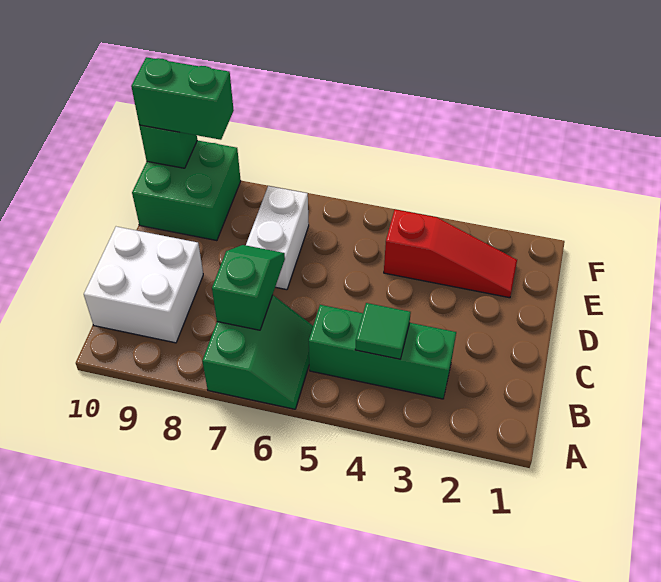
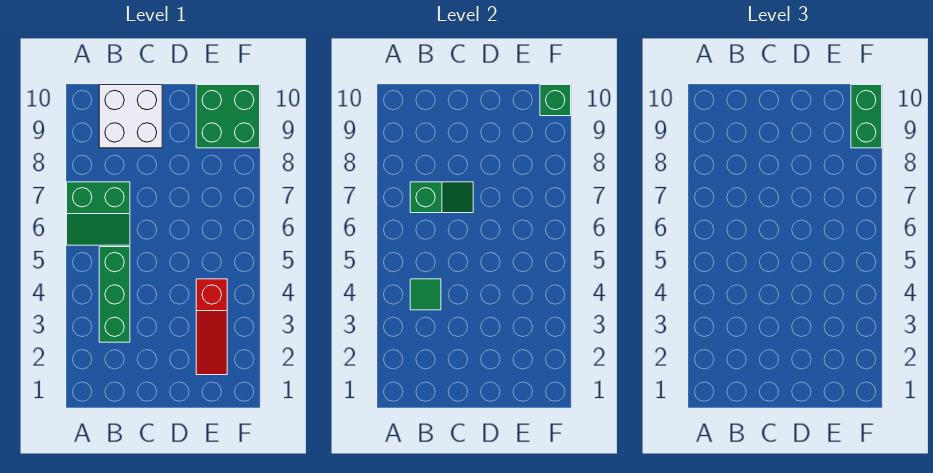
white brick D7:E7 level 1 -> none

